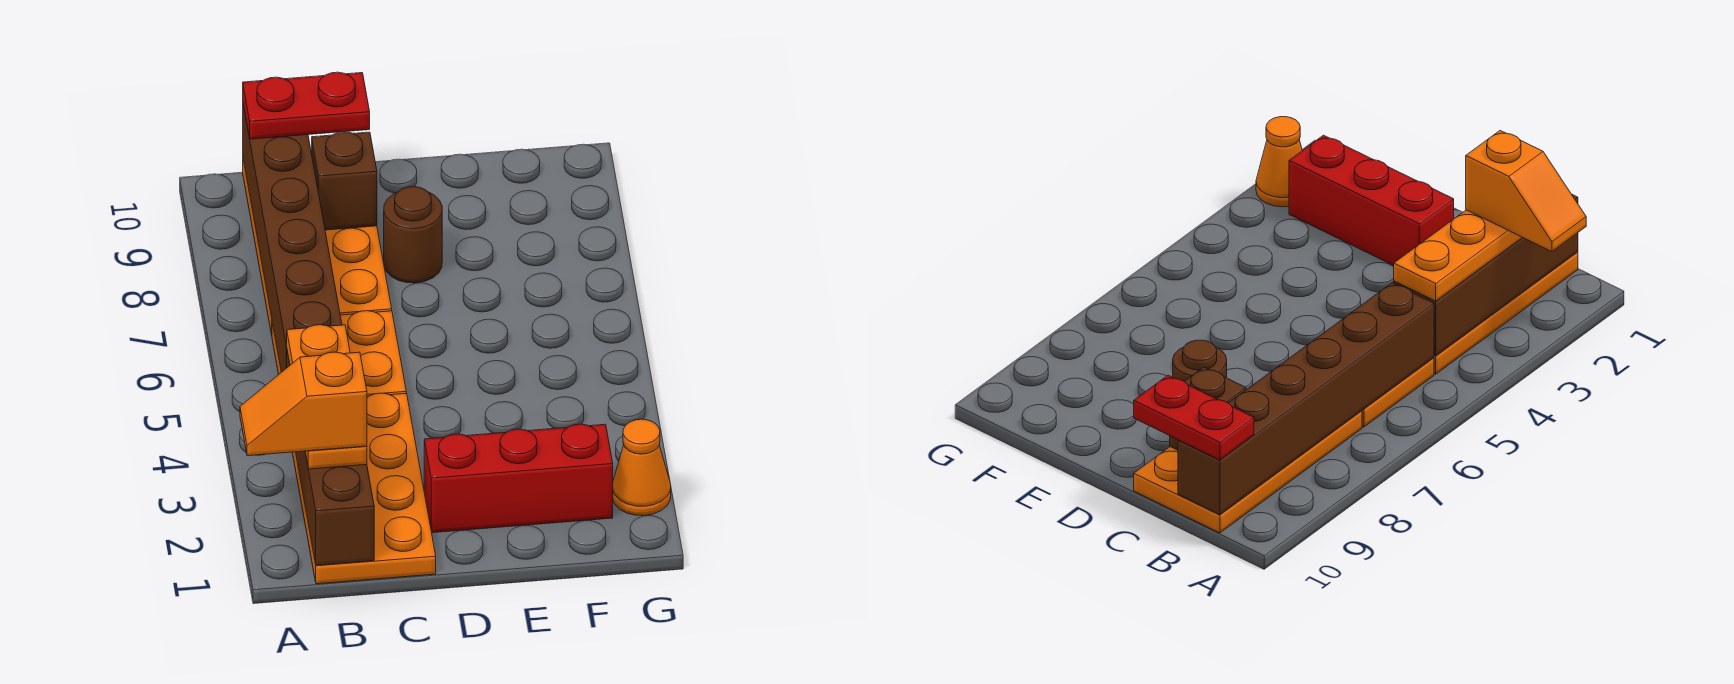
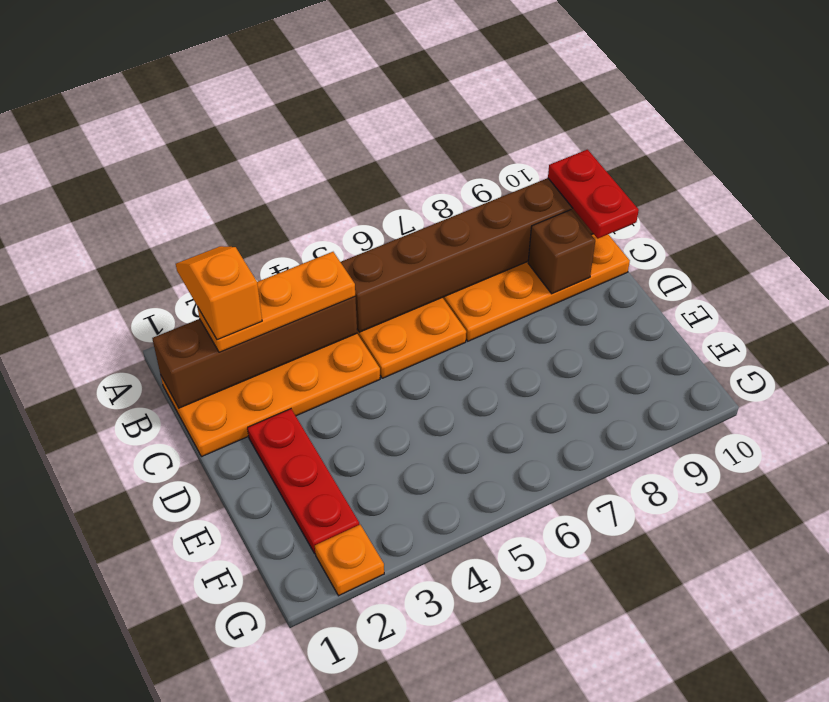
red brick D2:F2 level 1 -> red plate D2:F2 level 1
brown round brick D8 level 1 -> none
orange cone G2 level 1 -> orange plate G2 level 1

